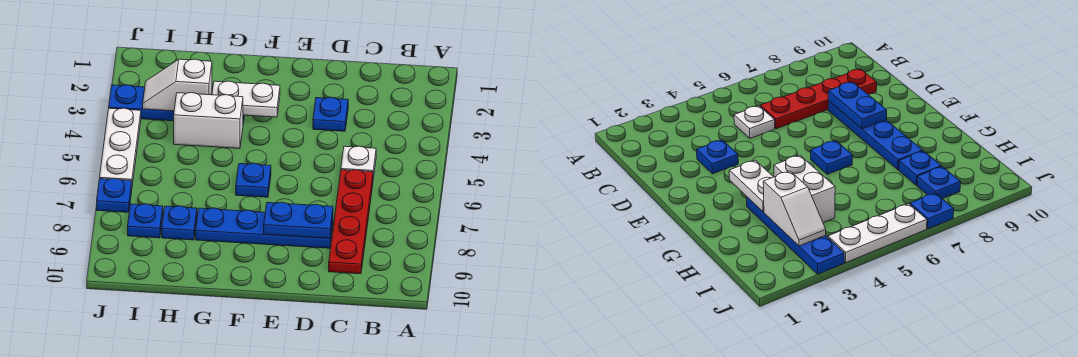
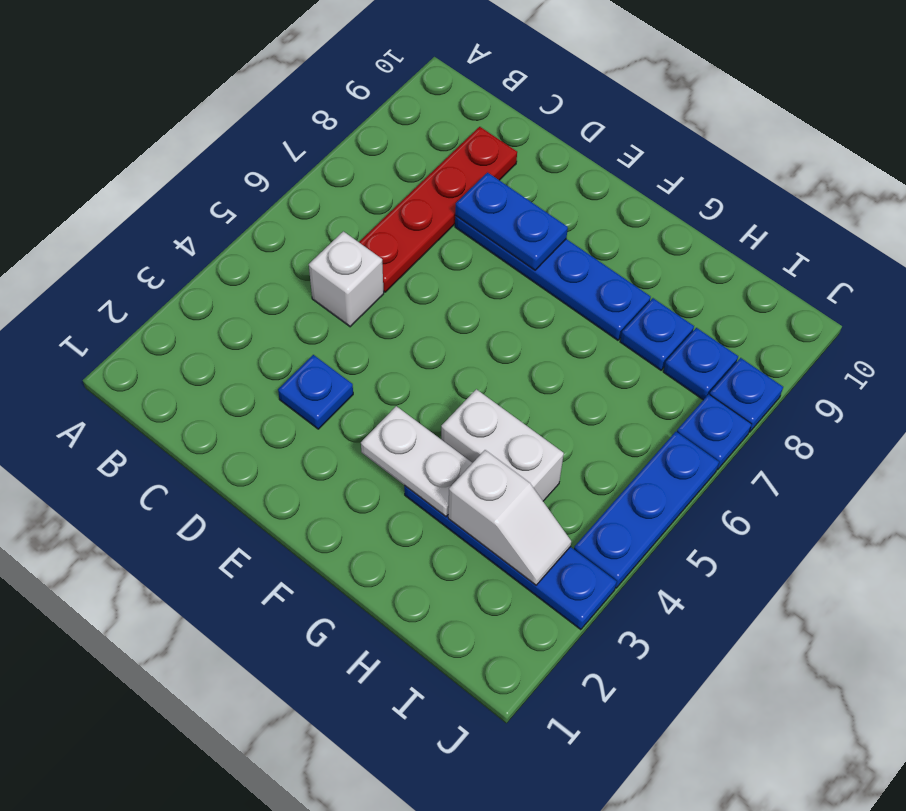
white plate C5 level 1 -> white brick C5 level 1
blue plate F6 level 1 -> blue plate J8 level 1
white plate J4:J6 level 1 -> blue plate J4:J6 level 1

